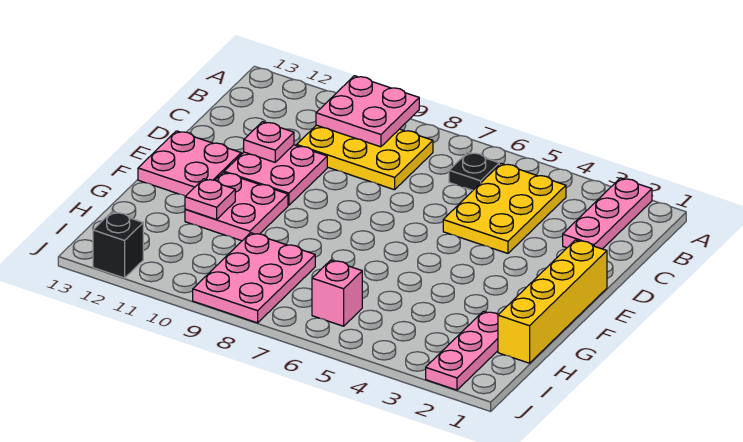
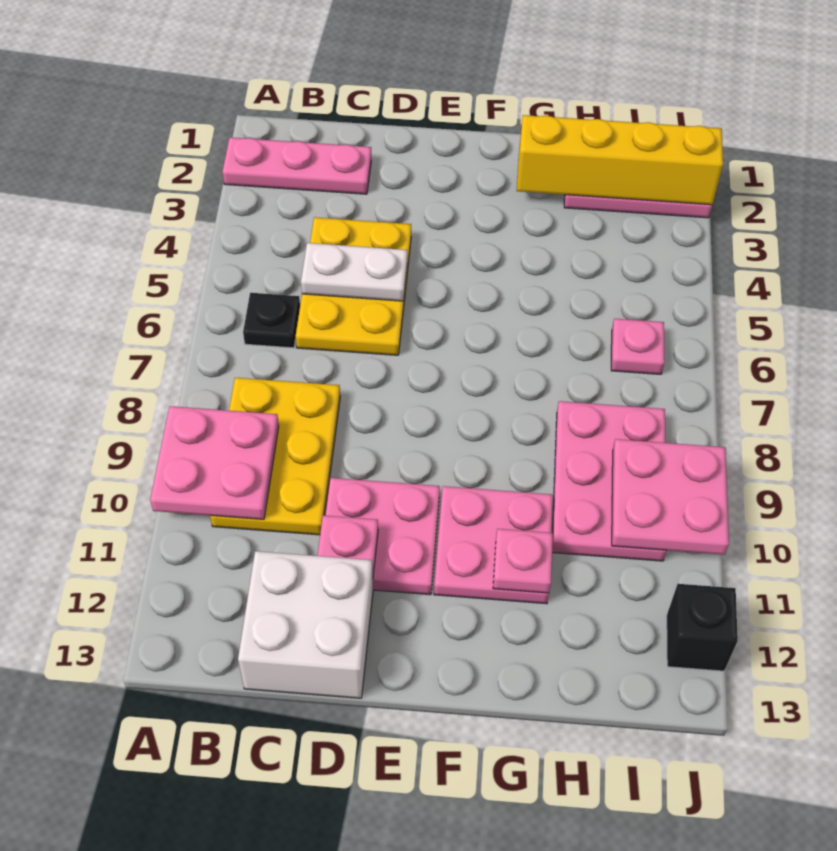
yellow plate B4:D5 level 1 -> yellow plate C4:D6 level 1
none -> white plate C5:D5 level 2
none -> white brick C12:D13 level 1
yellow brick E1:H1 level 1 -> yellow brick G2:J2 level 2
pink plate E12:F13 level 1 -> pink plate I9:J10 level 2
pink plate H8:J9 level 1 -> pink plate H8:I10 level 1
pink brick I6 level 1 -> pink plate I6 level 1

